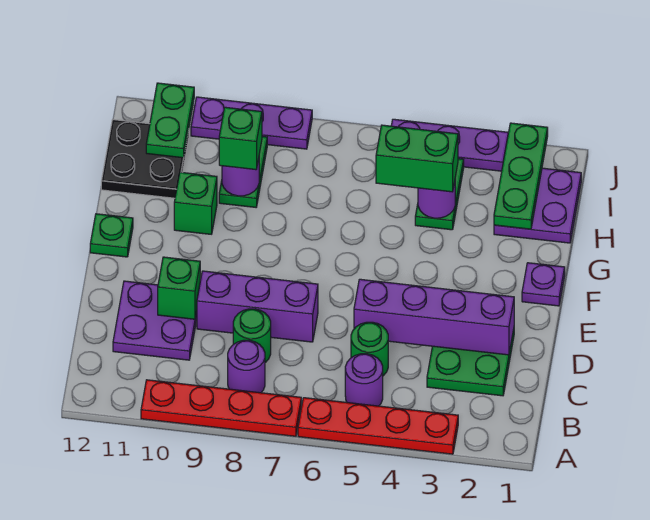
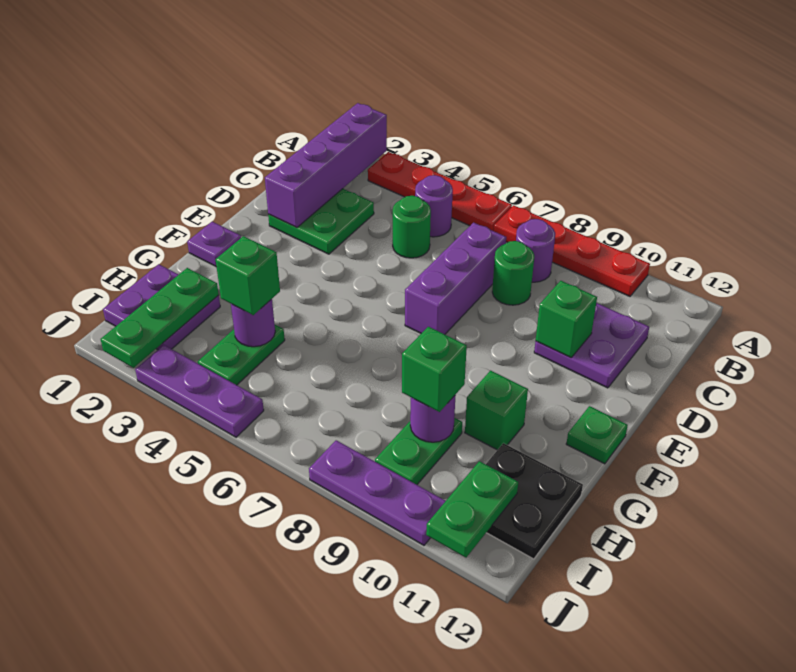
purple brick D2:D5 level 2 -> purple brick A2:D2 level 2
purple brick D7:D9 level 1 -> purple brick C7:E7 level 1
green brick H4:H5 level 3 -> green brick H4 level 3

